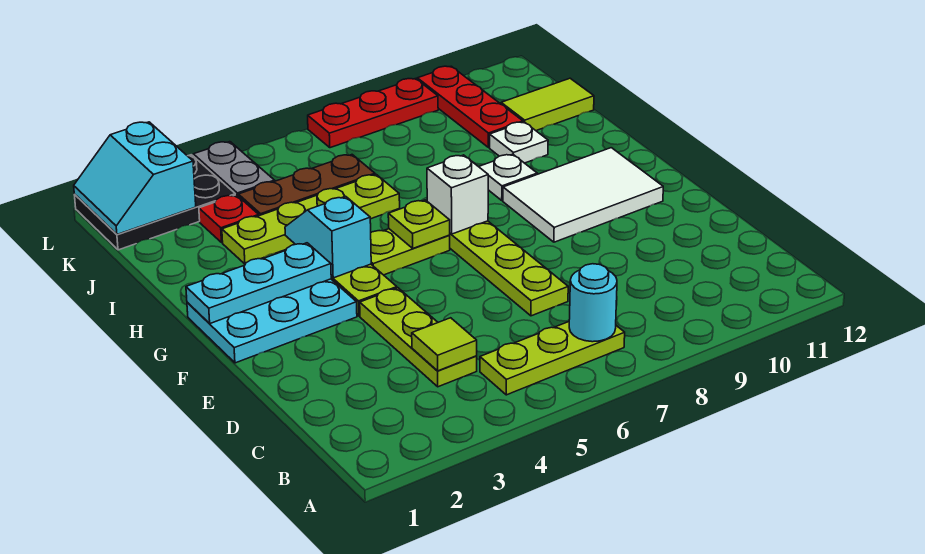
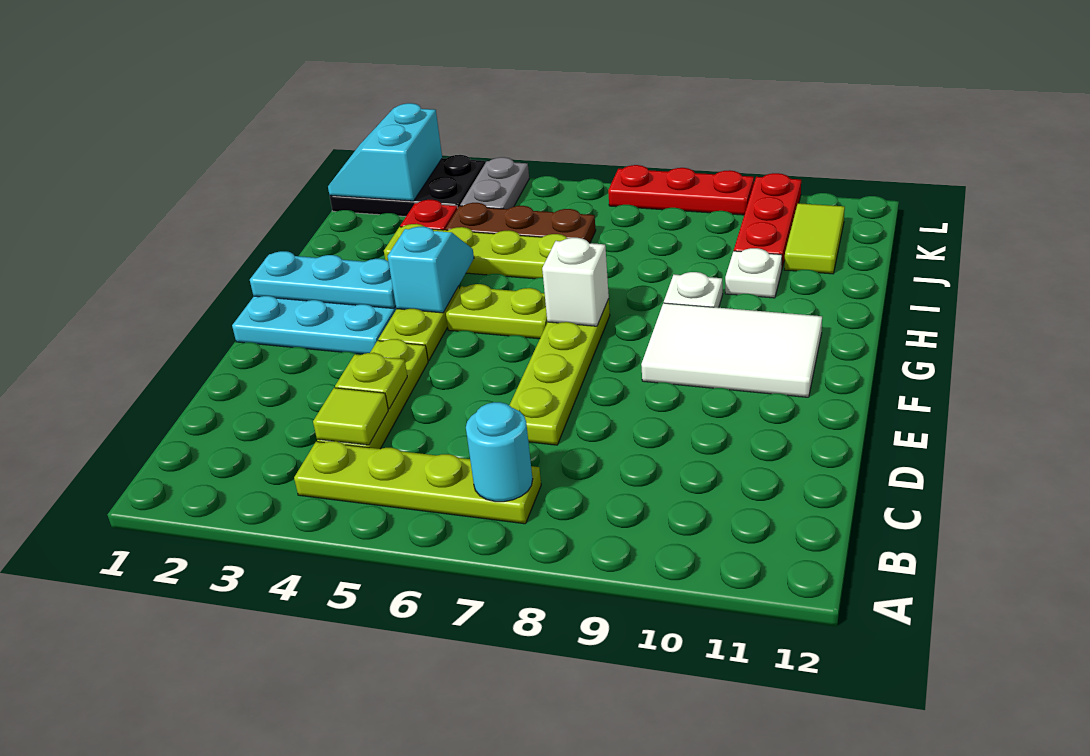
lime plate B5:B7 level 1 -> lime plate B4:B7 level 1
lime plate G6 level 2 -> lime plate D4 level 2
lime tile J11:J12 level 1 -> lime tile J11:K11 level 1

